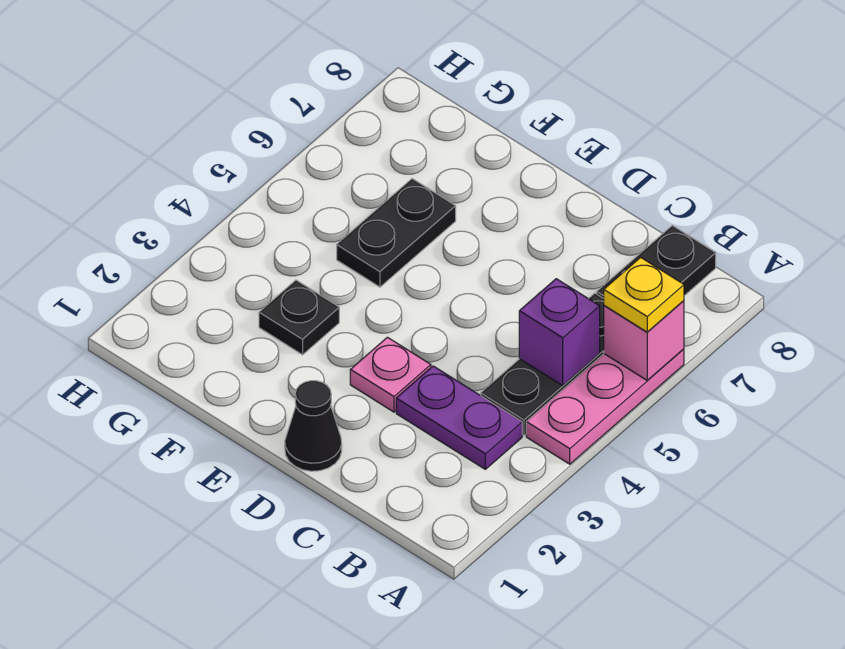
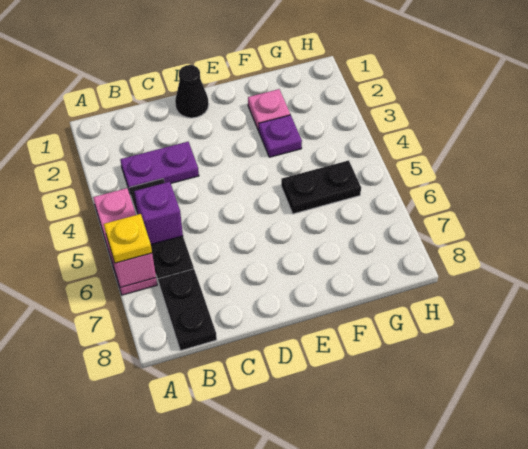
pink plate D3 level 1 -> pink plate F2 level 1
black plate F3 level 1 -> purple plate F3 level 1
black plate F5:F6 level 1 -> black plate F5:G5 level 1

